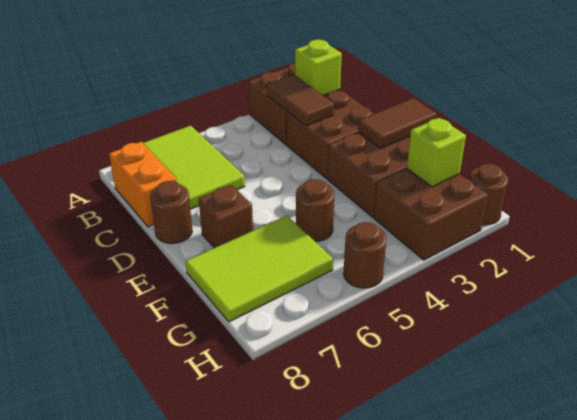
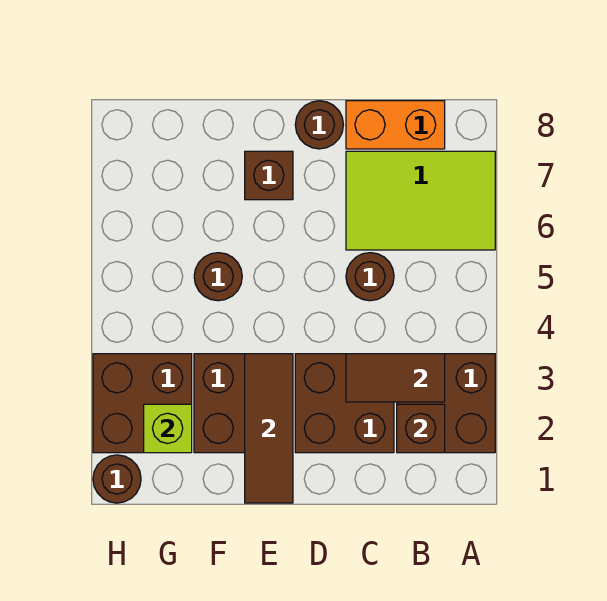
lime brick B2 level 2 -> brown brick B2 level 2
brown tile E1:E2 level 2 -> brown tile E1:E3 level 2
lime tile F6:G8 level 1 -> none
brown round brick H5 level 1 -> brown round brick C5 level 1

